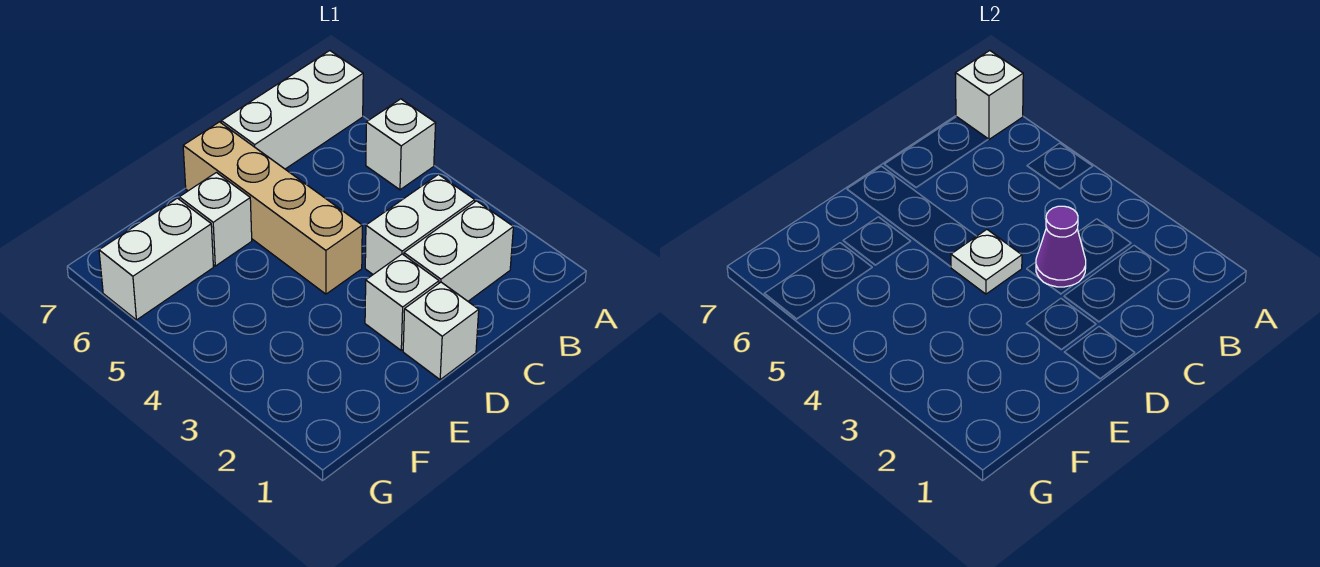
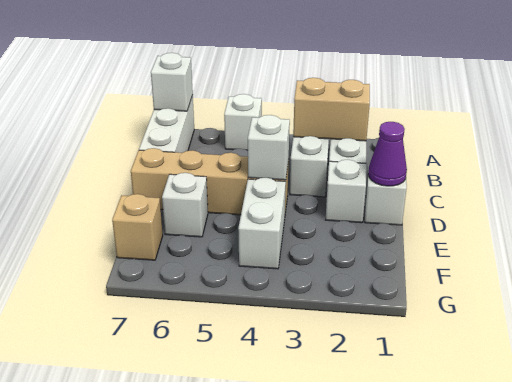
none -> tan brick B2:B3 level 2
purple cone C3 level 2 -> purple cone D1 level 2
white plate D4 level 2 -> white brick D4 level 2
white brick F6:G6 level 1 -> white brick E4:F4 level 1
none -> tan brick F7 level 1

